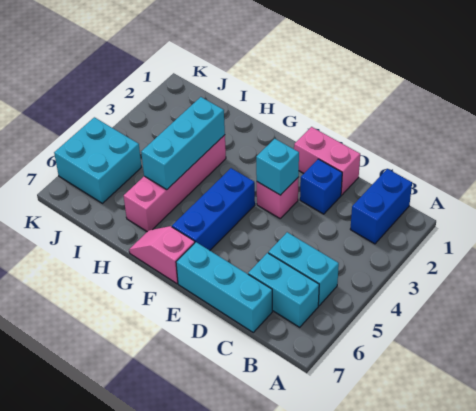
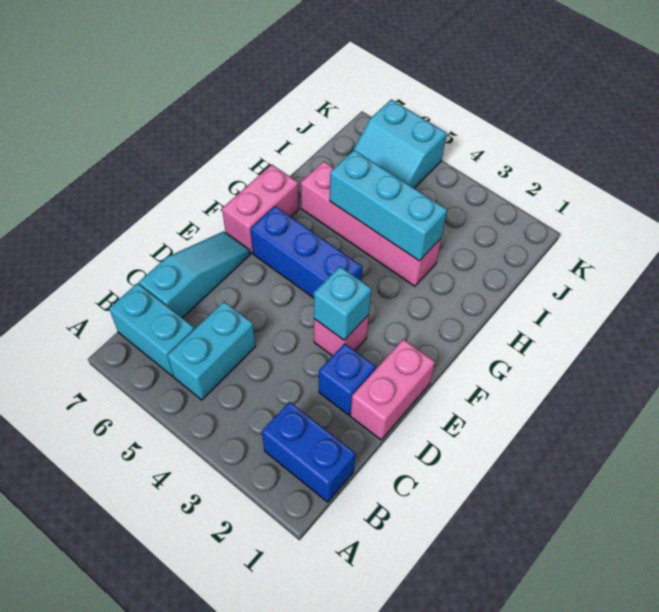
cyan brick B6:C6 level 1 -> cyan brick B6:B7 level 1
cyan brick C7:E7 level 1 -> cyan slope C7:E7 level 1 top C
pink slope F7:G7 level 1 top F -> pink brick F7:G7 level 1
cyan brick J5:K6 level 1 -> cyan slope J5:K6 level 1 top K

